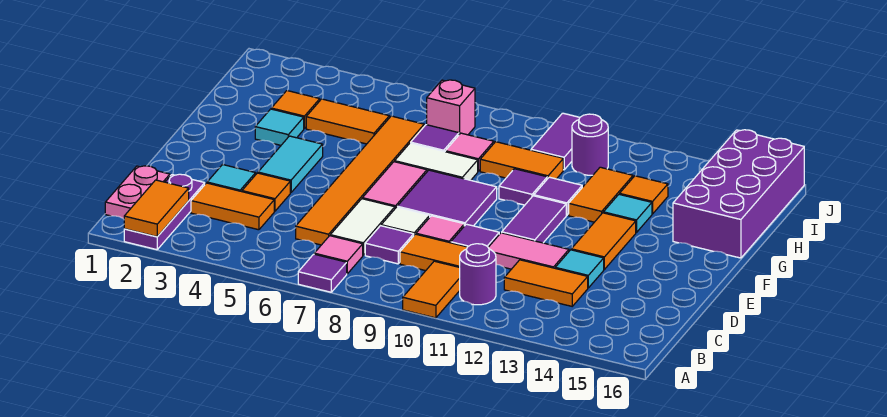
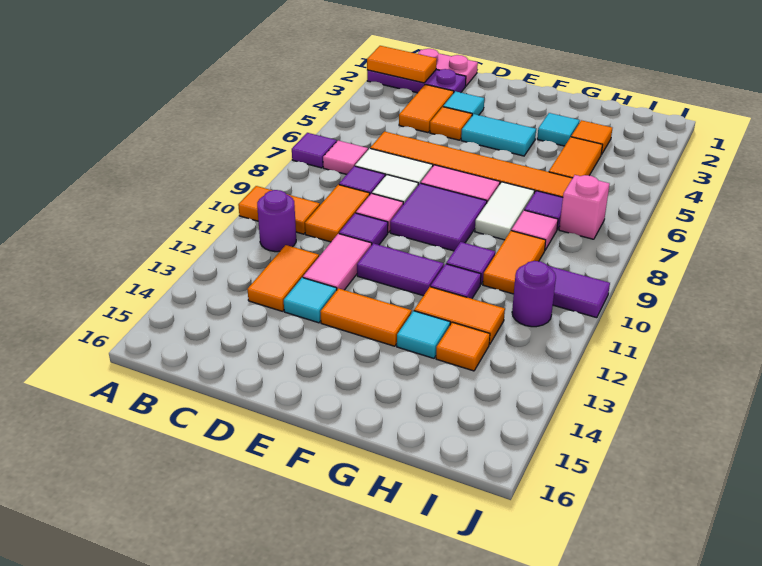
purple brick G15:J16 level 1 -> none

